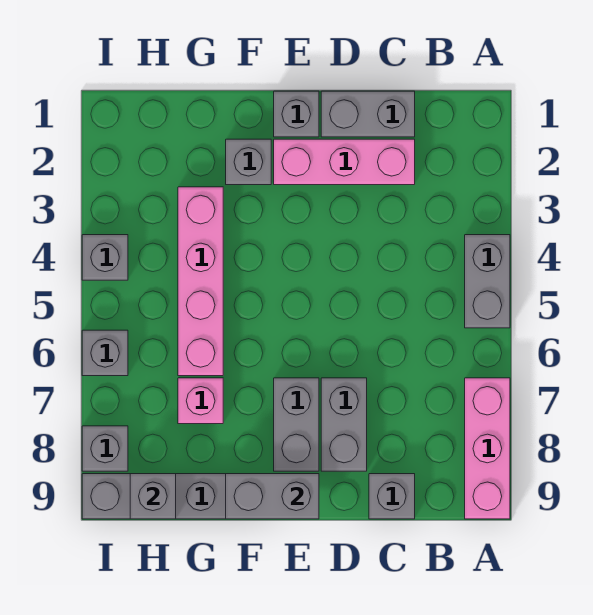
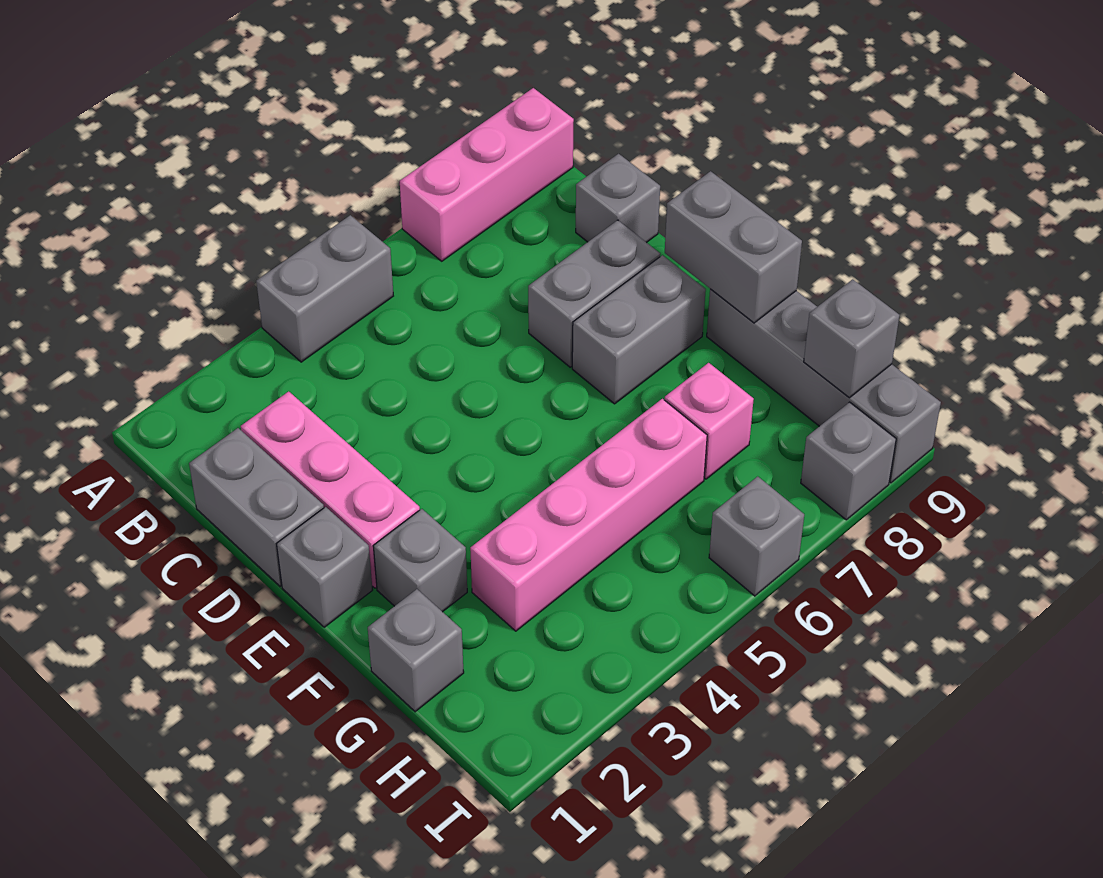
grey brick I4 level 1 -> grey brick G1 level 1

